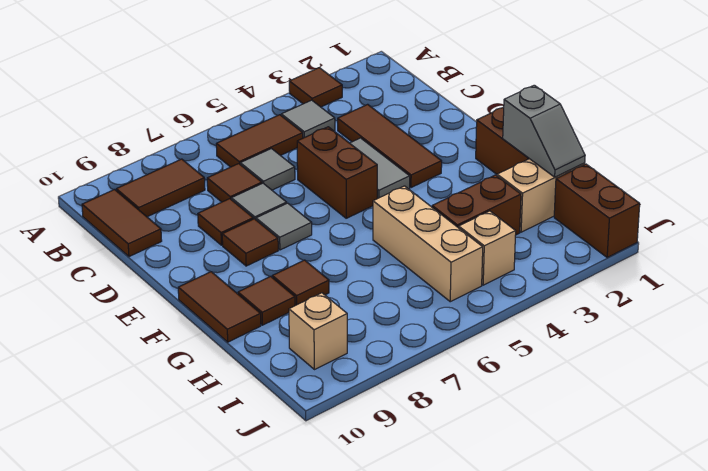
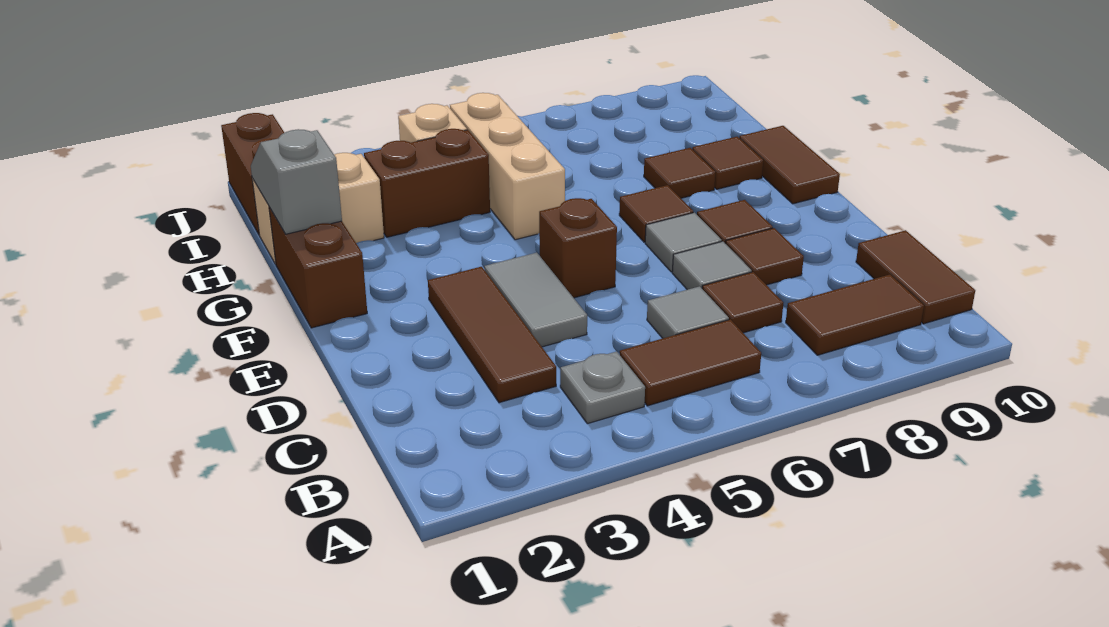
brown tile A3 level 1 -> brown tile F7 level 1
grey tile B4 level 1 -> grey plate B4 level 1
brown brick D5:E5 level 1 -> brown brick E5 level 1
tan brick I9 level 1 -> none

